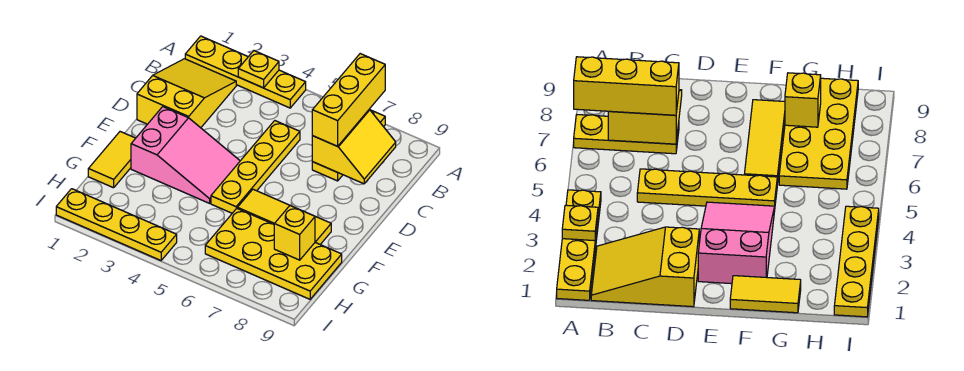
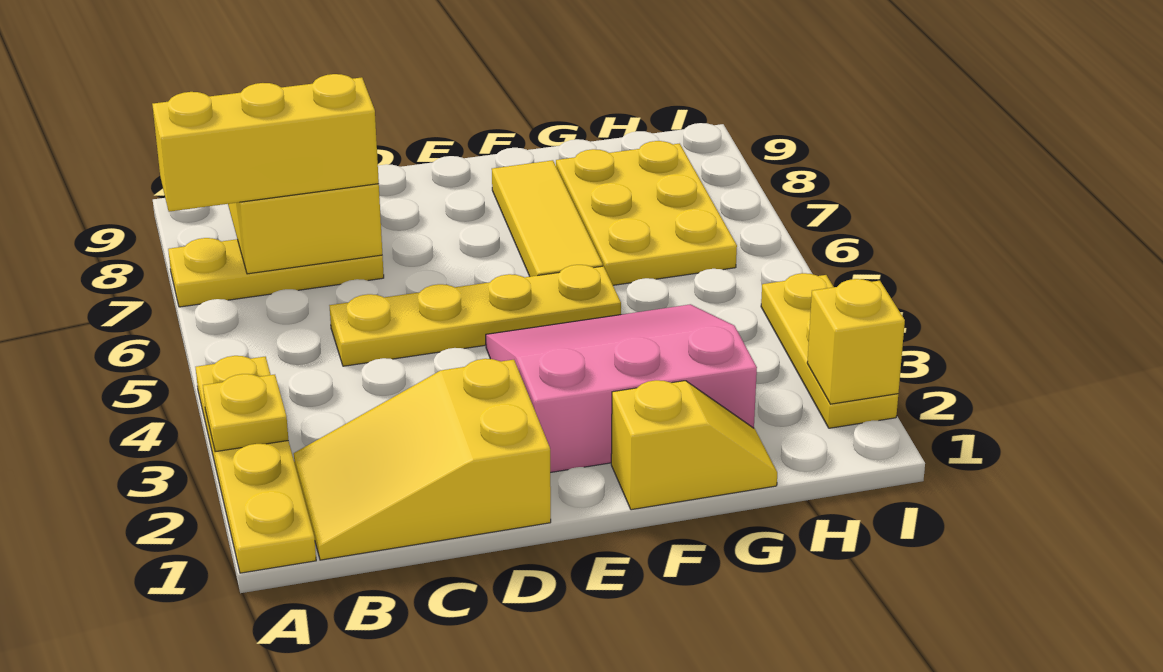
pink slope E2:F4 level 1 top 2 -> pink slope E2:G4 level 1 top 2
yellow tile F1:G1 level 1 -> yellow slope F1:G1 level 1 top F
yellow plate G6:H9 level 1 -> yellow plate G6:H8 level 1
yellow brick G8 level 2 -> yellow brick I2 level 2
yellow plate I1:I4 level 1 -> yellow plate I2:I4 level 1

